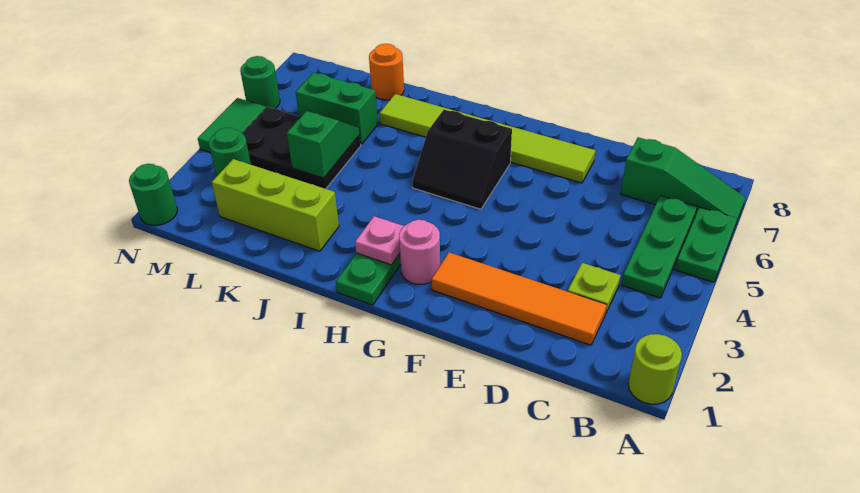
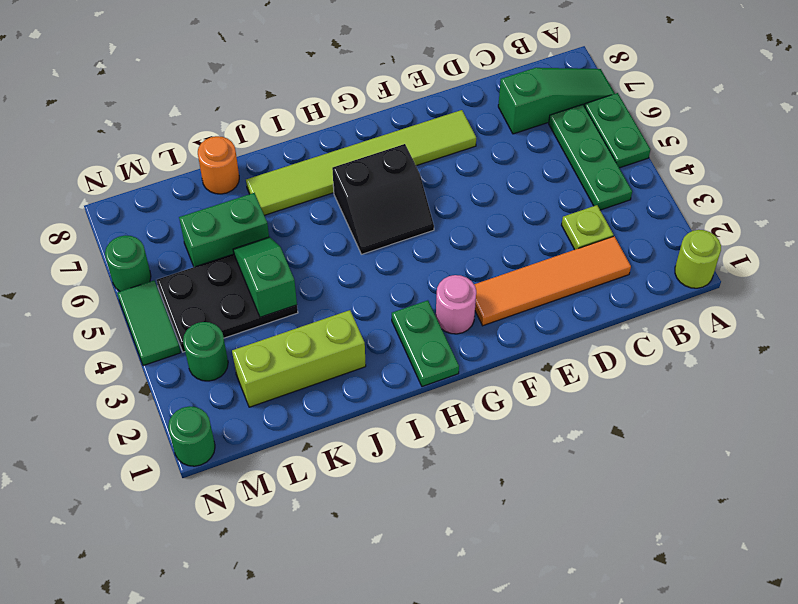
pink plate H2 level 2 -> none

